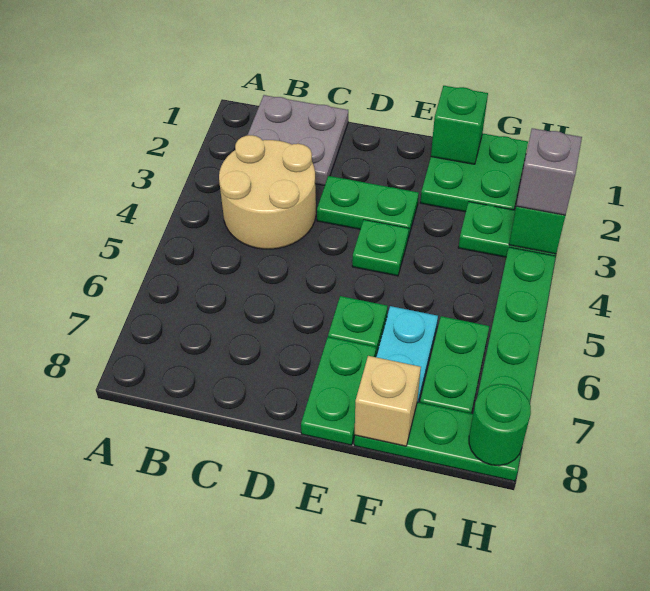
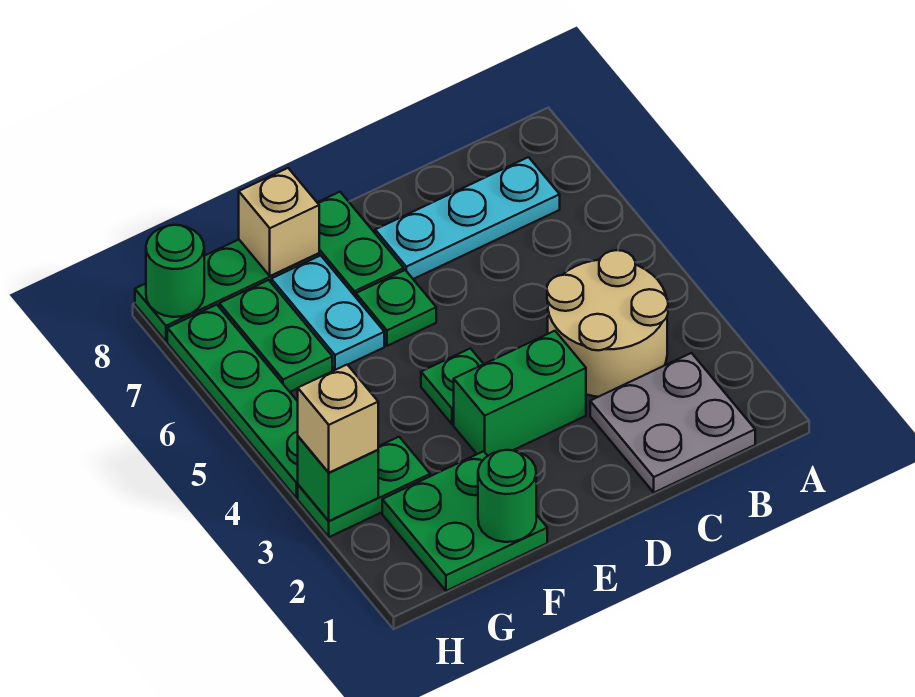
none -> cyan plate B7:D7 level 1
green plate D3:E3 level 1 -> green brick D3:E3 level 1
green brick F1 level 2 -> green round brick F1 level 2
grey brick H3 level 3 -> tan brick H3 level 3

